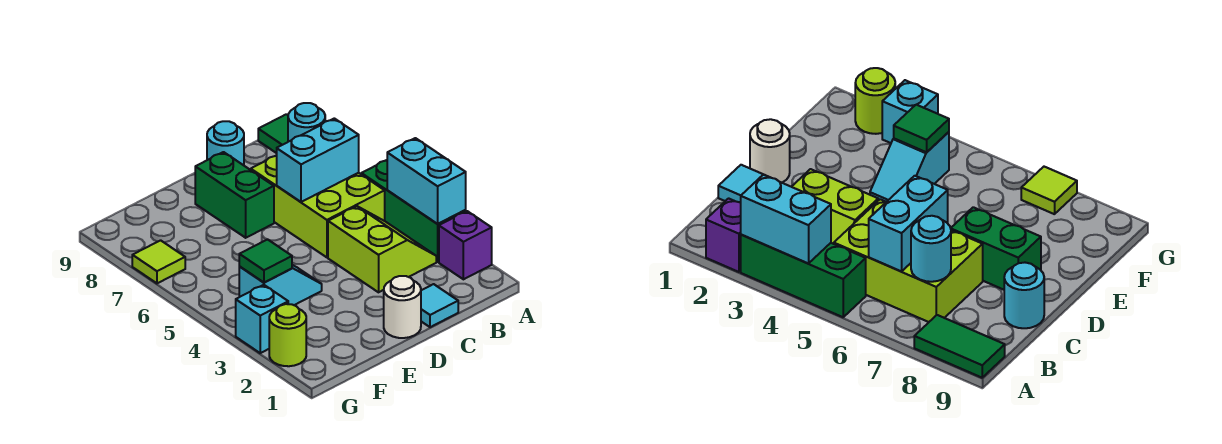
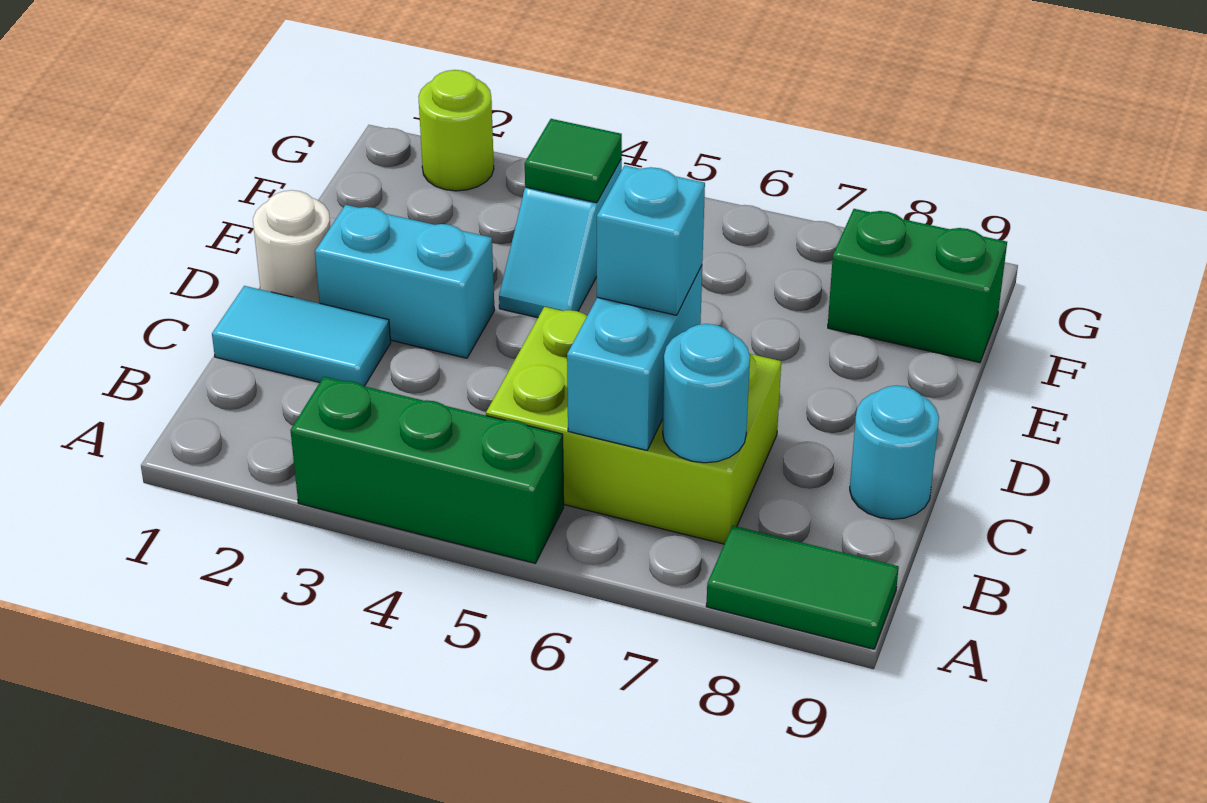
purple brick A2 level 1 -> none
cyan brick A3:A4 level 2 -> cyan brick D2:D3 level 1
lime slope B3:C4 level 1 top C -> none
cyan tile C1 level 1 -> cyan tile C1:C2 level 1
green brick D7:D8 level 1 -> green brick F8:F9 level 1
cyan brick G3 level 1 -> cyan brick C6 level 3
lime tile G7 level 1 -> none

